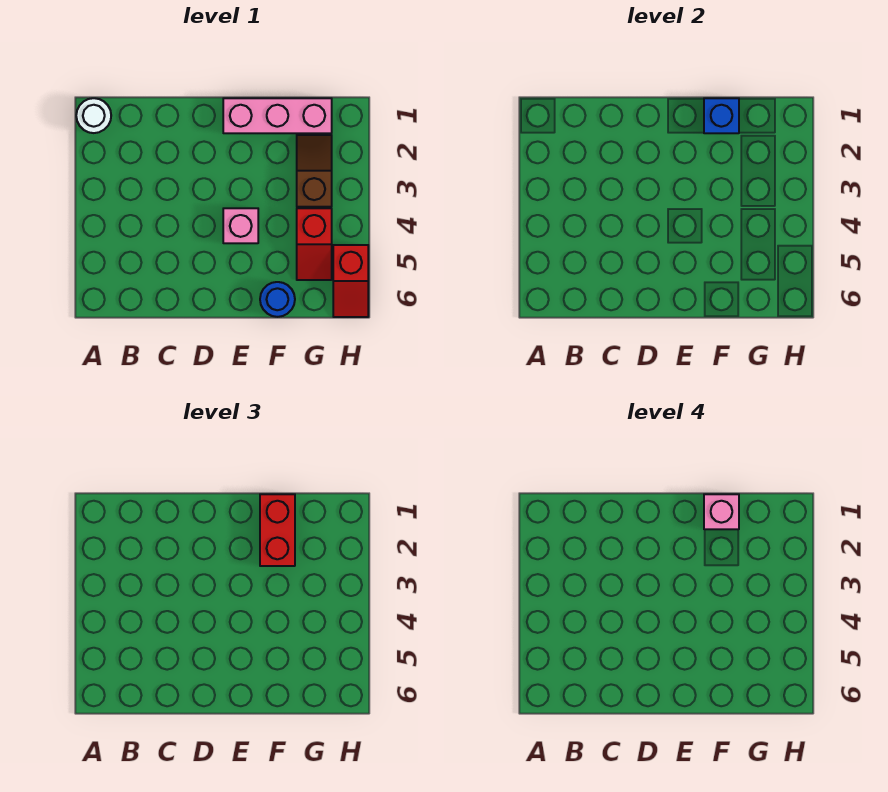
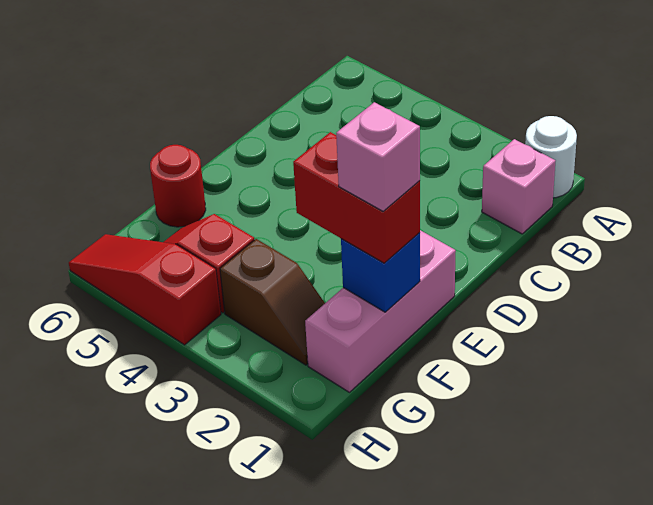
pink brick E4 level 1 -> pink brick B1 level 1
blue round brick F6 level 1 -> red round brick F6 level 1
red slope H5:H6 level 1 top 5 -> red slope H4:H6 level 1 top 4

